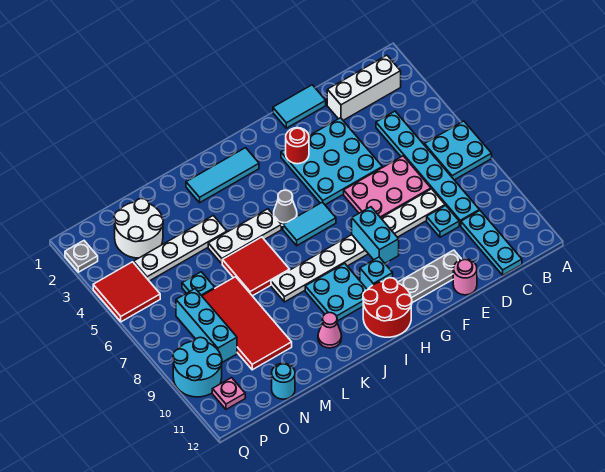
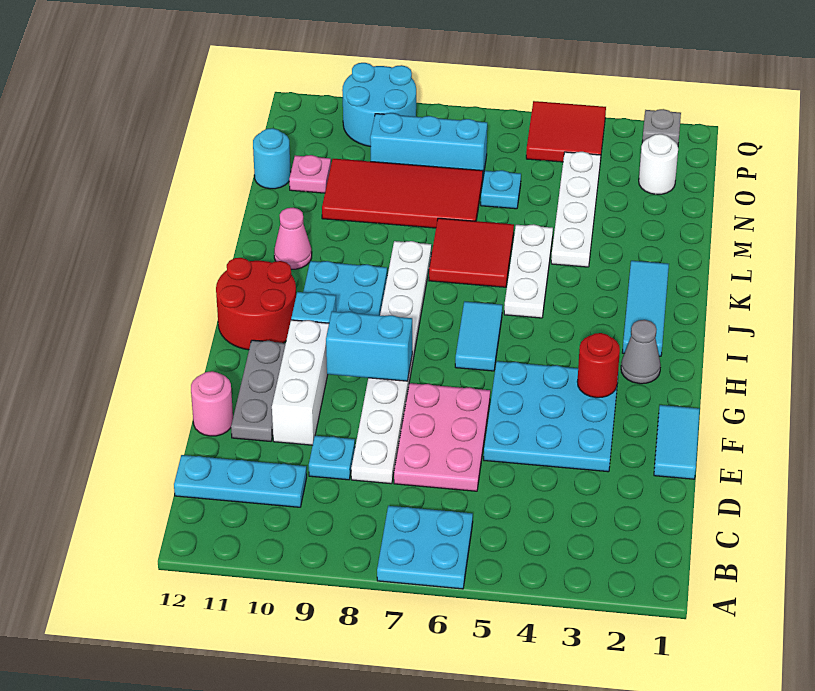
white brick B2:D2 level 1 -> white brick E10:G10 level 1
cyan plate C4:C9 level 1 -> none
grey cone I5 level 1 -> grey cone H2 level 1
white round brick N2:O3 level 1 -> white round brick O2 level 1
pink plate P11 level 1 -> pink plate N11 level 1

